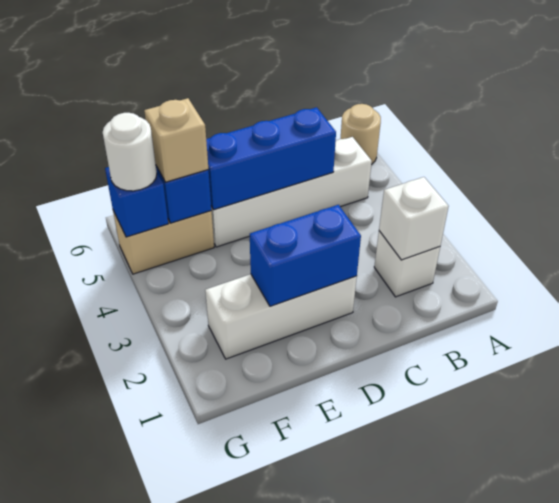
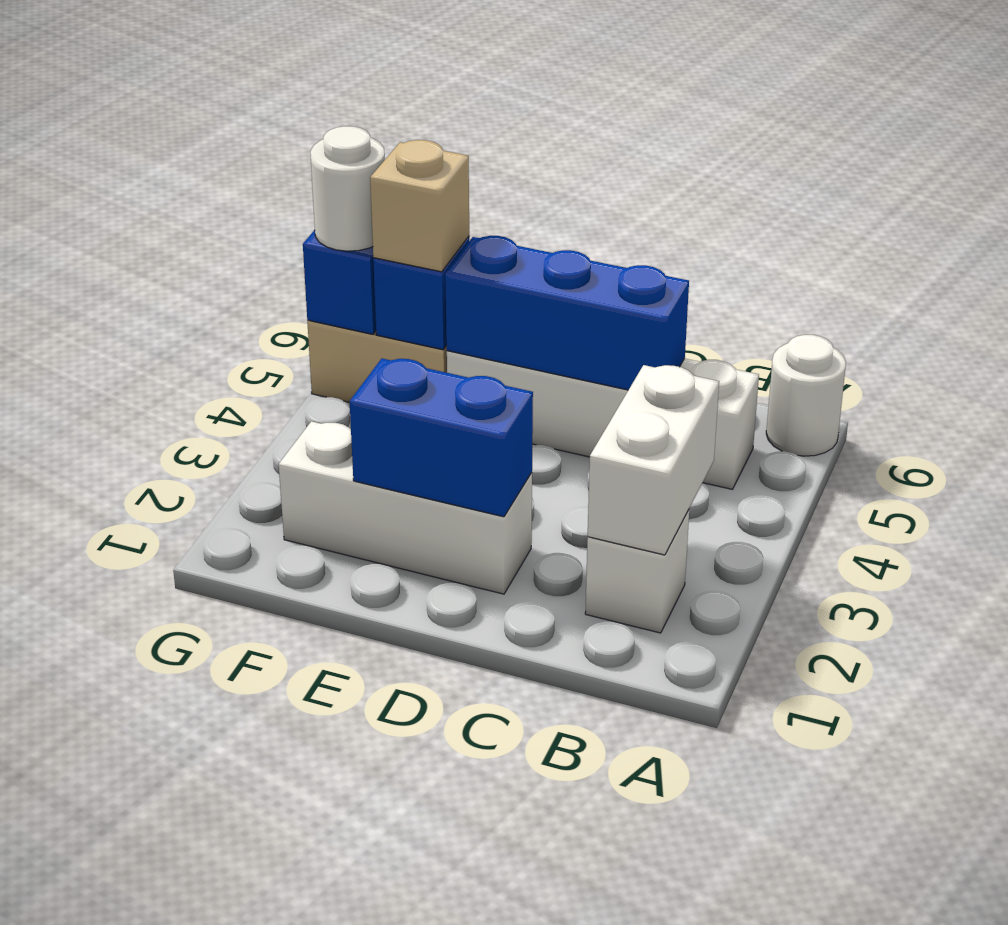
tan round brick A6 level 1 -> white round brick A6 level 1
white brick B2 level 2 -> white brick B2:B3 level 2

